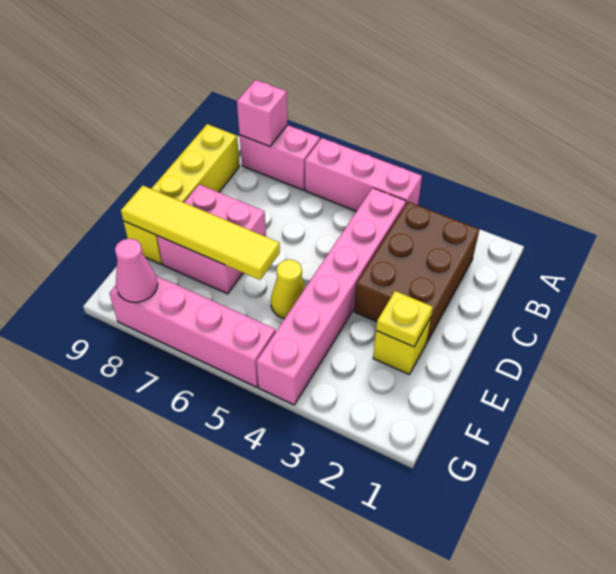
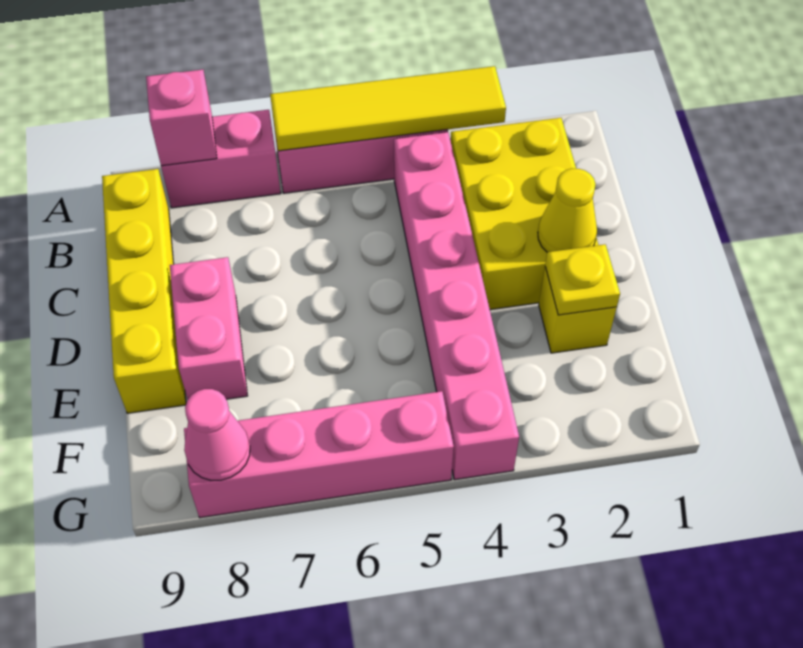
brown brick B2:D3 level 1 -> yellow brick B2:D3 level 1
pink brick D7:E8 level 1 -> pink brick D8:E8 level 1
yellow cone E5 level 1 -> yellow cone D2 level 2
yellow tile E6:E9 level 2 -> yellow tile A3:A6 level 2

